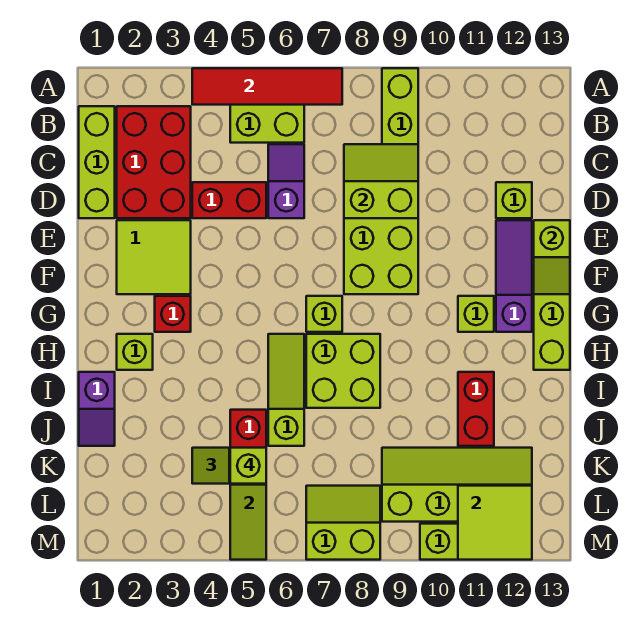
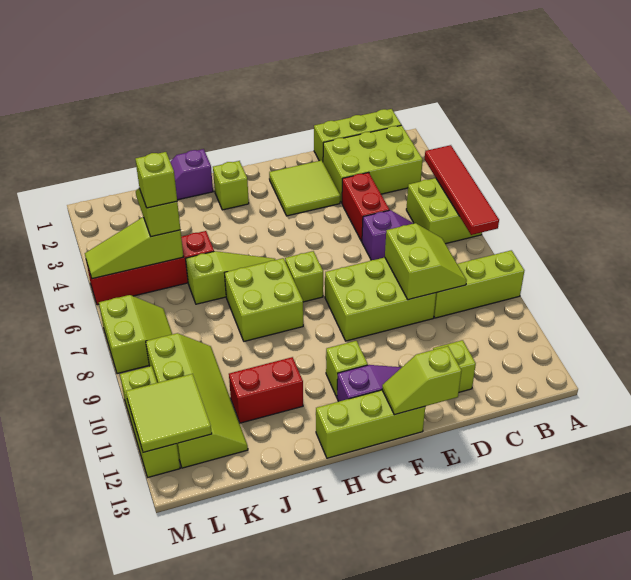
red brick B2:D3 level 1 -> lime brick B2:D3 level 1
red brick G3 level 1 -> none

